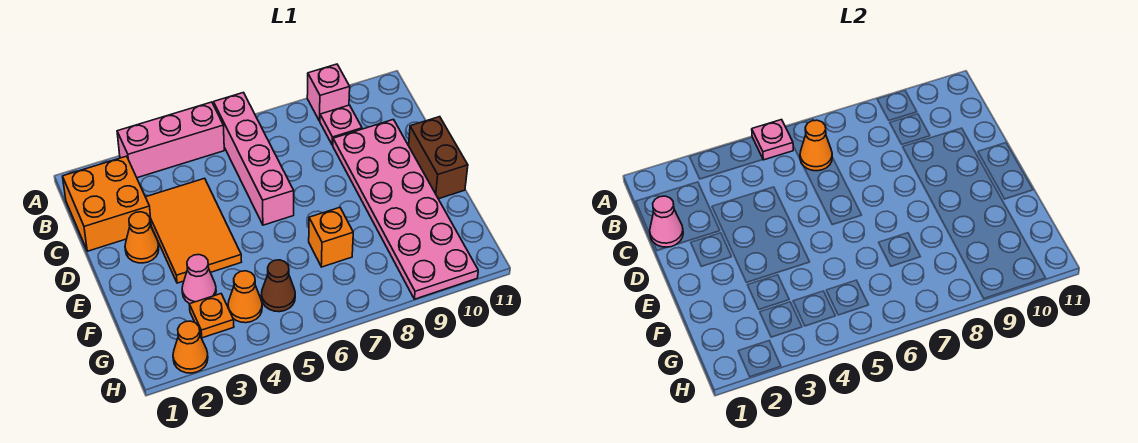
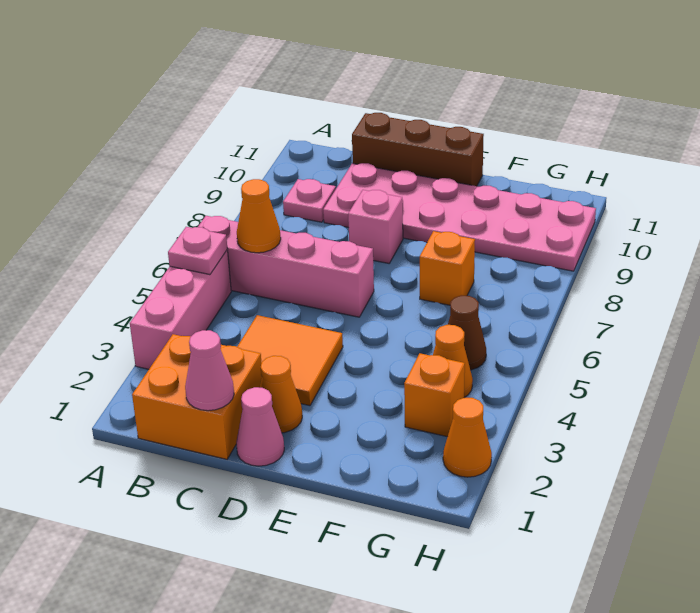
pink brick A9 level 1 -> pink brick D8 level 1
orange tile C3:E4 level 1 -> orange tile C3:D4 level 1
brown brick D11:E11 level 1 -> brown brick C11:E11 level 1
pink cone F3 level 1 -> pink cone D1 level 1
orange plate G3 level 1 -> orange brick G3 level 1

